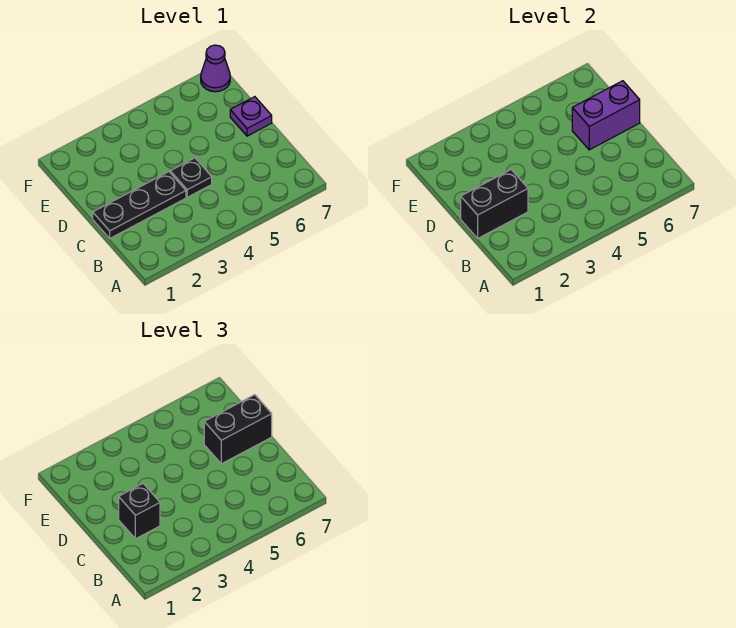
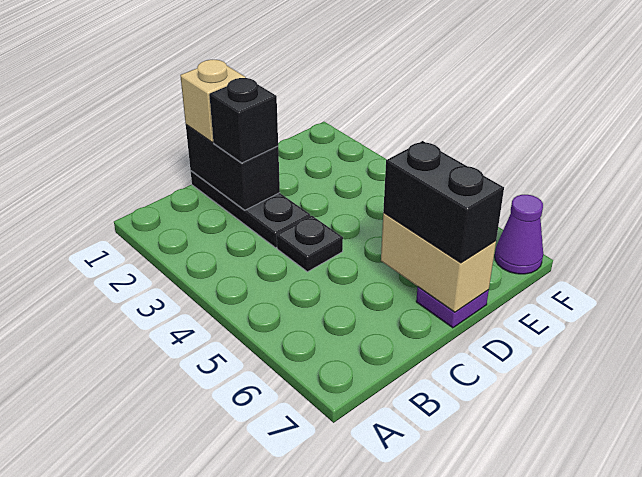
none -> tan brick C1 level 3
purple brick D6:D7 level 2 -> tan brick D6:D7 level 2

